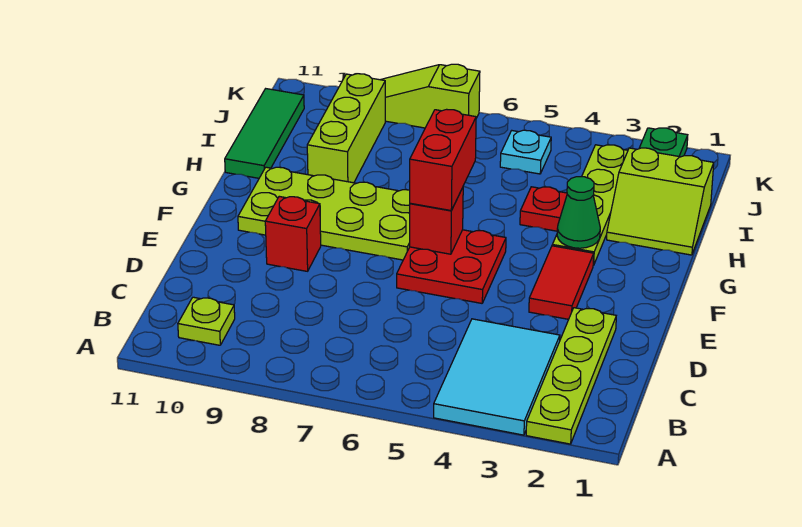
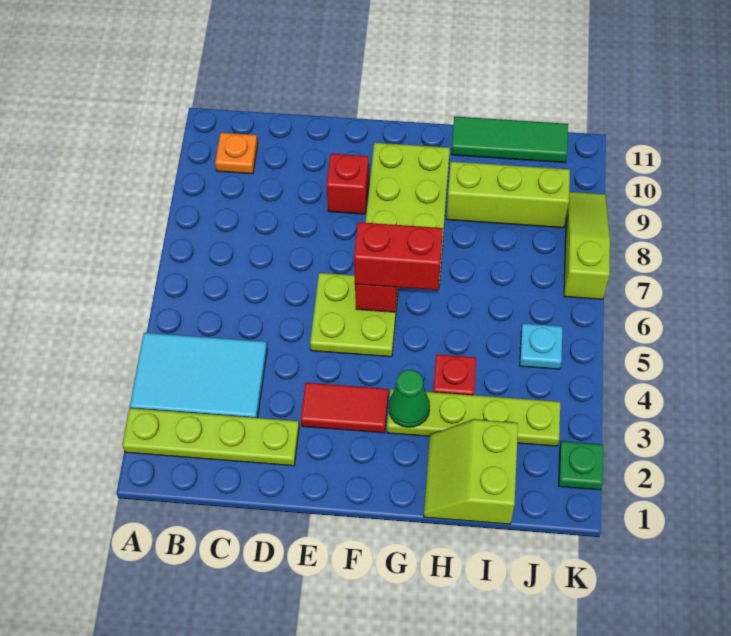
lime plate B10 level 1 -> orange plate B10 level 1
red plate E5:F6 level 1 -> lime plate E5:F6 level 1

